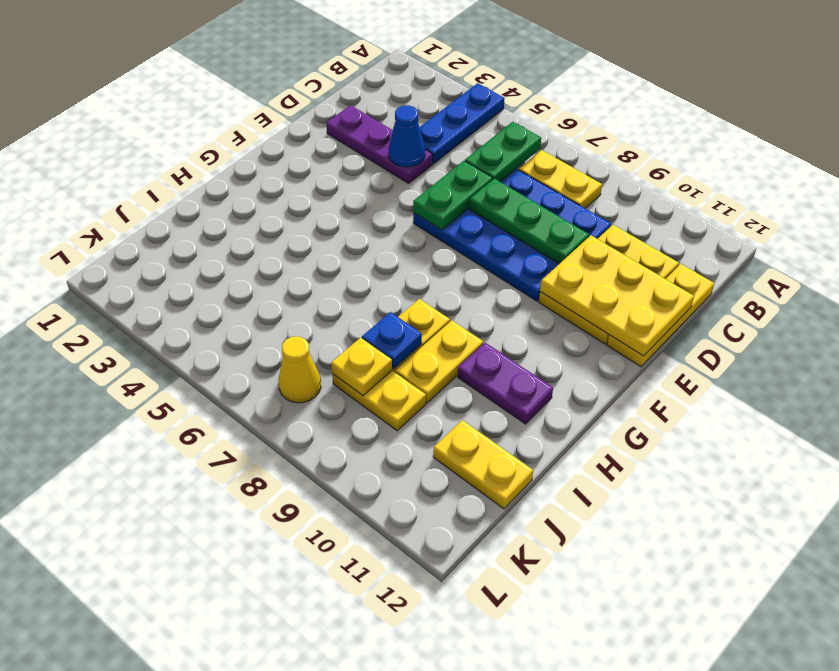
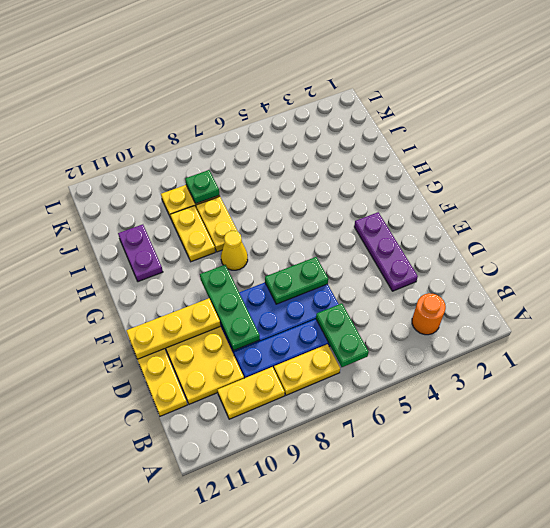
blue plate A4:C4 level 1 -> none
none -> orange round brick B3 level 1
purple plate D2:D4 level 1 -> purple plate D3:F3 level 1
blue cone D4 level 2 -> none
green plate D6:E6 level 2 -> green plate E6:E7 level 2
green plate D7:D9 level 2 -> green plate D9:F9 level 2
yellow plate D10:E12 level 2 -> yellow plate E10:E12 level 2
purple plate H10:H11 level 1 -> purple plate H11:I11 level 1
blue plate I8 level 2 -> none
yellow plate J8 level 2 -> green plate J8 level 2
yellow plate J11:J12 level 1 -> yellow plate B9:B10 level 1
yellow cone K7 level 1 -> yellow cone G8 level 1

